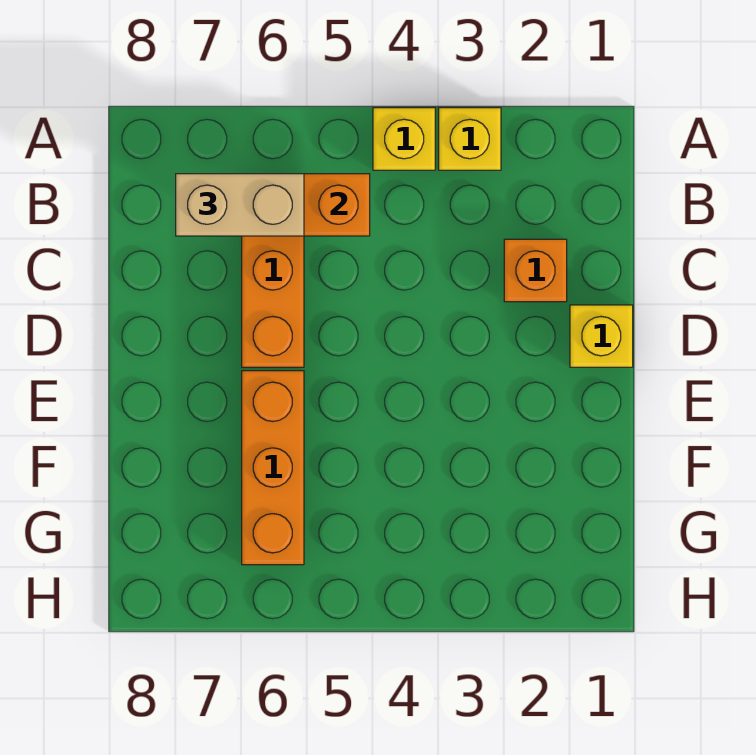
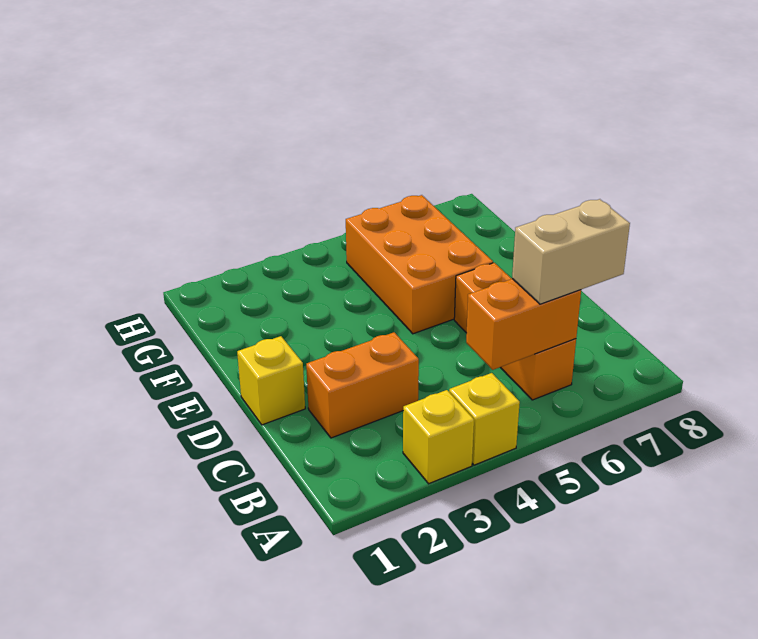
orange brick C2 level 1 -> orange brick C2:C3 level 1
orange brick E6:G6 level 1 -> orange brick E5:G6 level 1

